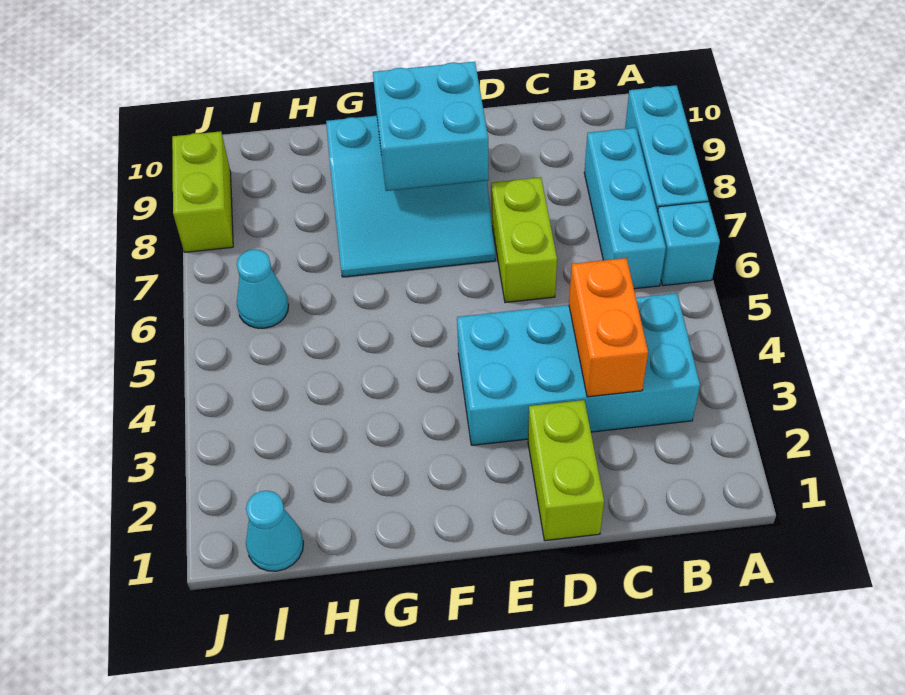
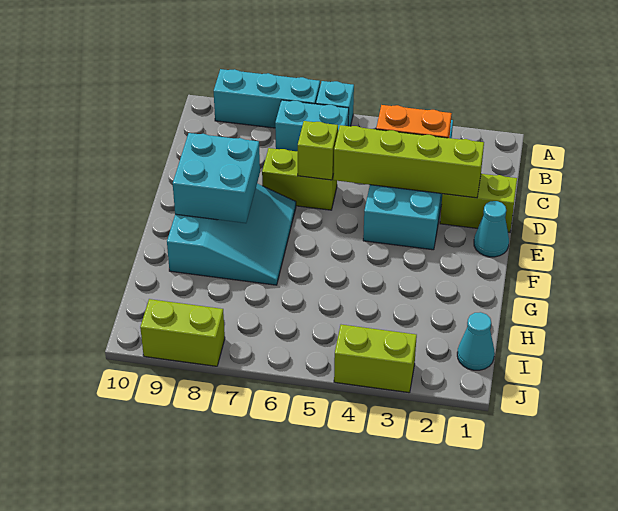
cyan brick B6:B8 level 1 -> cyan brick B6:B7 level 1
none -> lime brick D2:D5 level 2
none -> lime brick D6 level 2
cyan cone I6 level 1 -> cyan cone E1 level 1
none -> lime brick J3:J4 level 1

